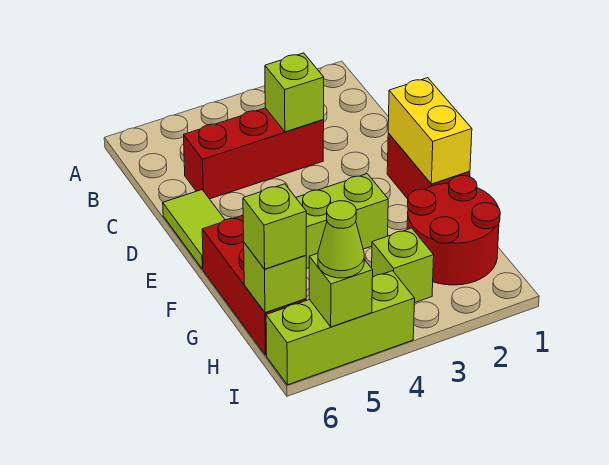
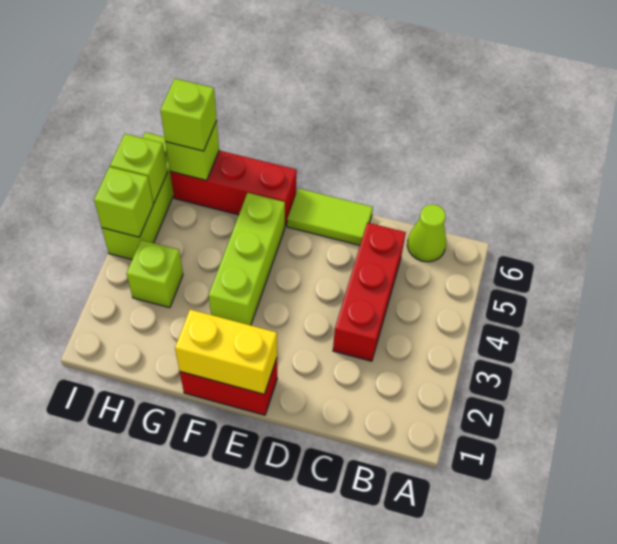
lime brick C3 level 2 -> lime brick I4 level 2
red round brick G1:H2 level 1 -> none
lime cone I5 level 3 -> lime cone B6 level 1

